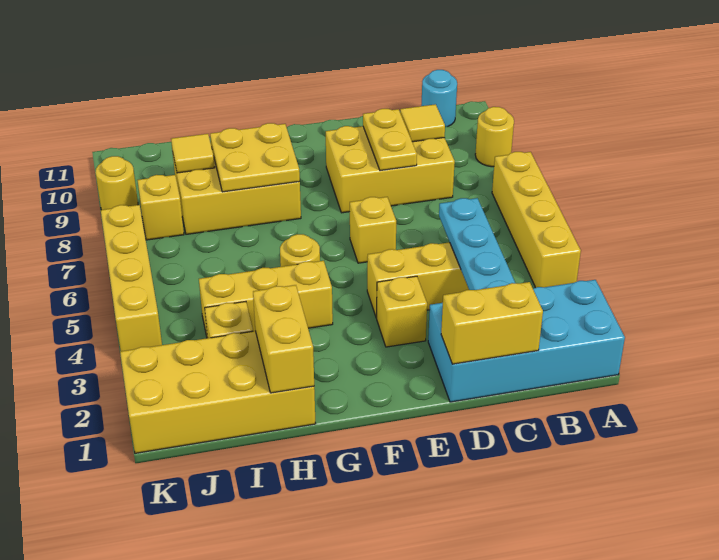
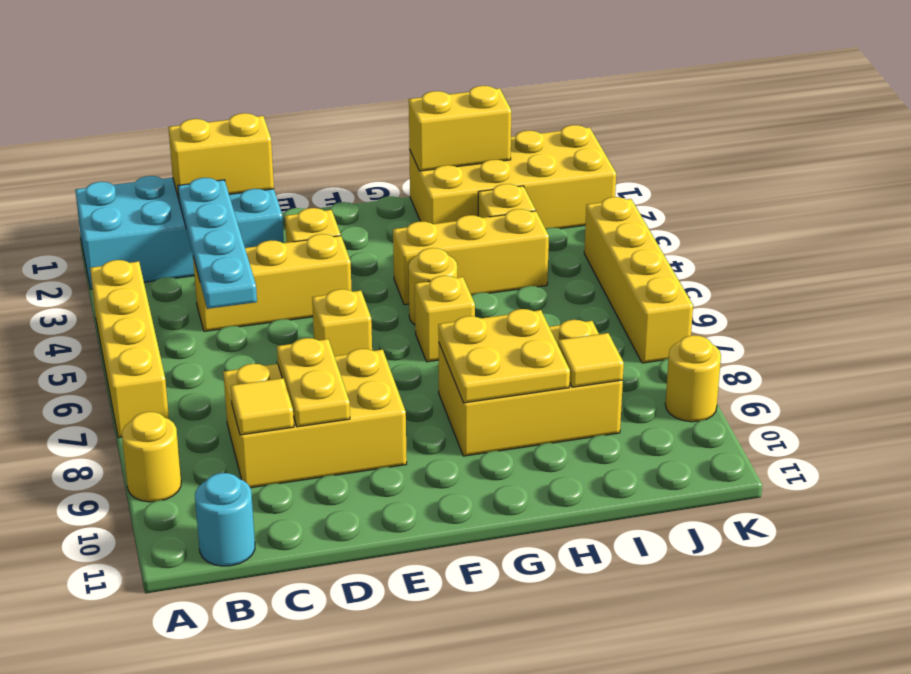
yellow brick H1:H2 level 2 -> yellow brick H1:I1 level 2
yellow brick J8 level 1 -> yellow brick G6 level 1

